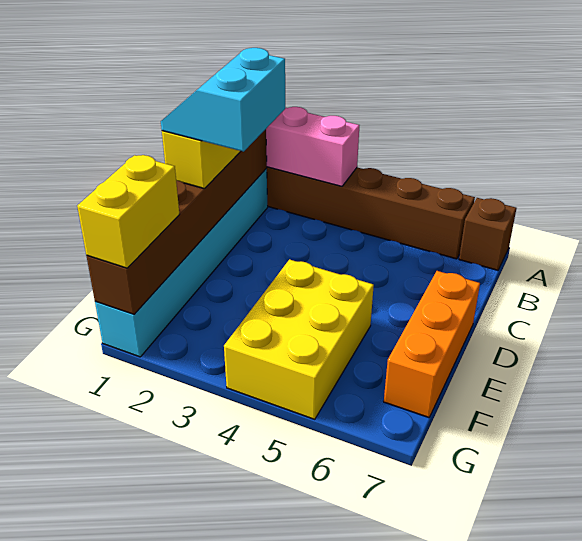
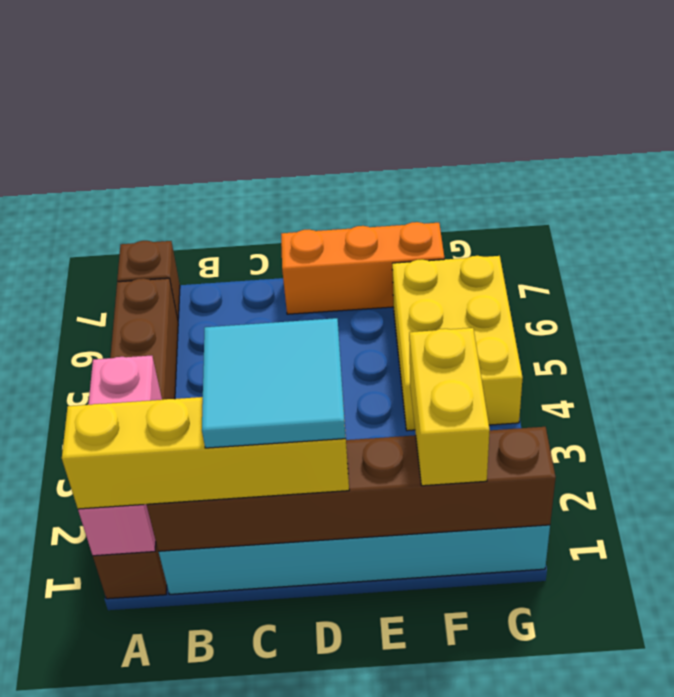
cyan slope C1:D2 level 4 top 2 -> cyan tile C1:D2 level 4
yellow brick E4:G5 level 1 -> yellow brick F4:G6 level 1
yellow brick F1:G1 level 3 -> yellow brick F1:F2 level 3

